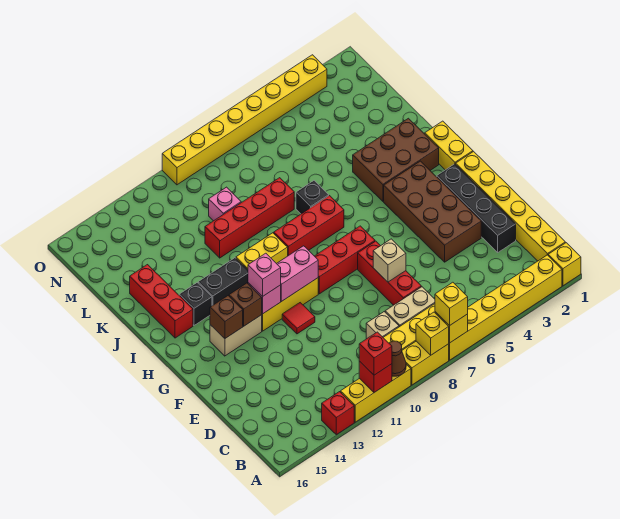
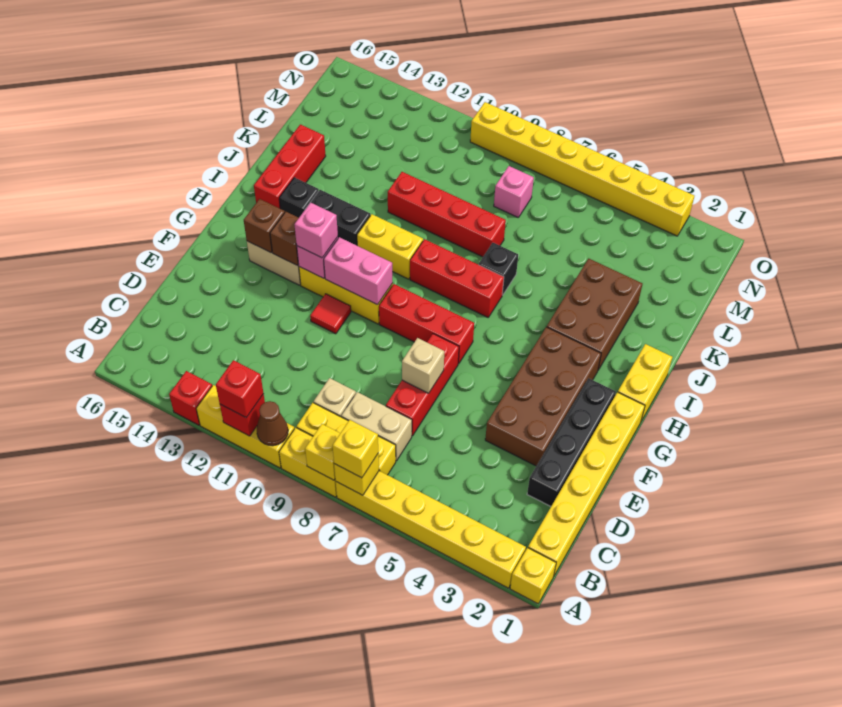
brown brick I2:J4 level 1 -> brown brick I3:K4 level 1
pink brick L10 level 1 -> pink brick M8 level 1

